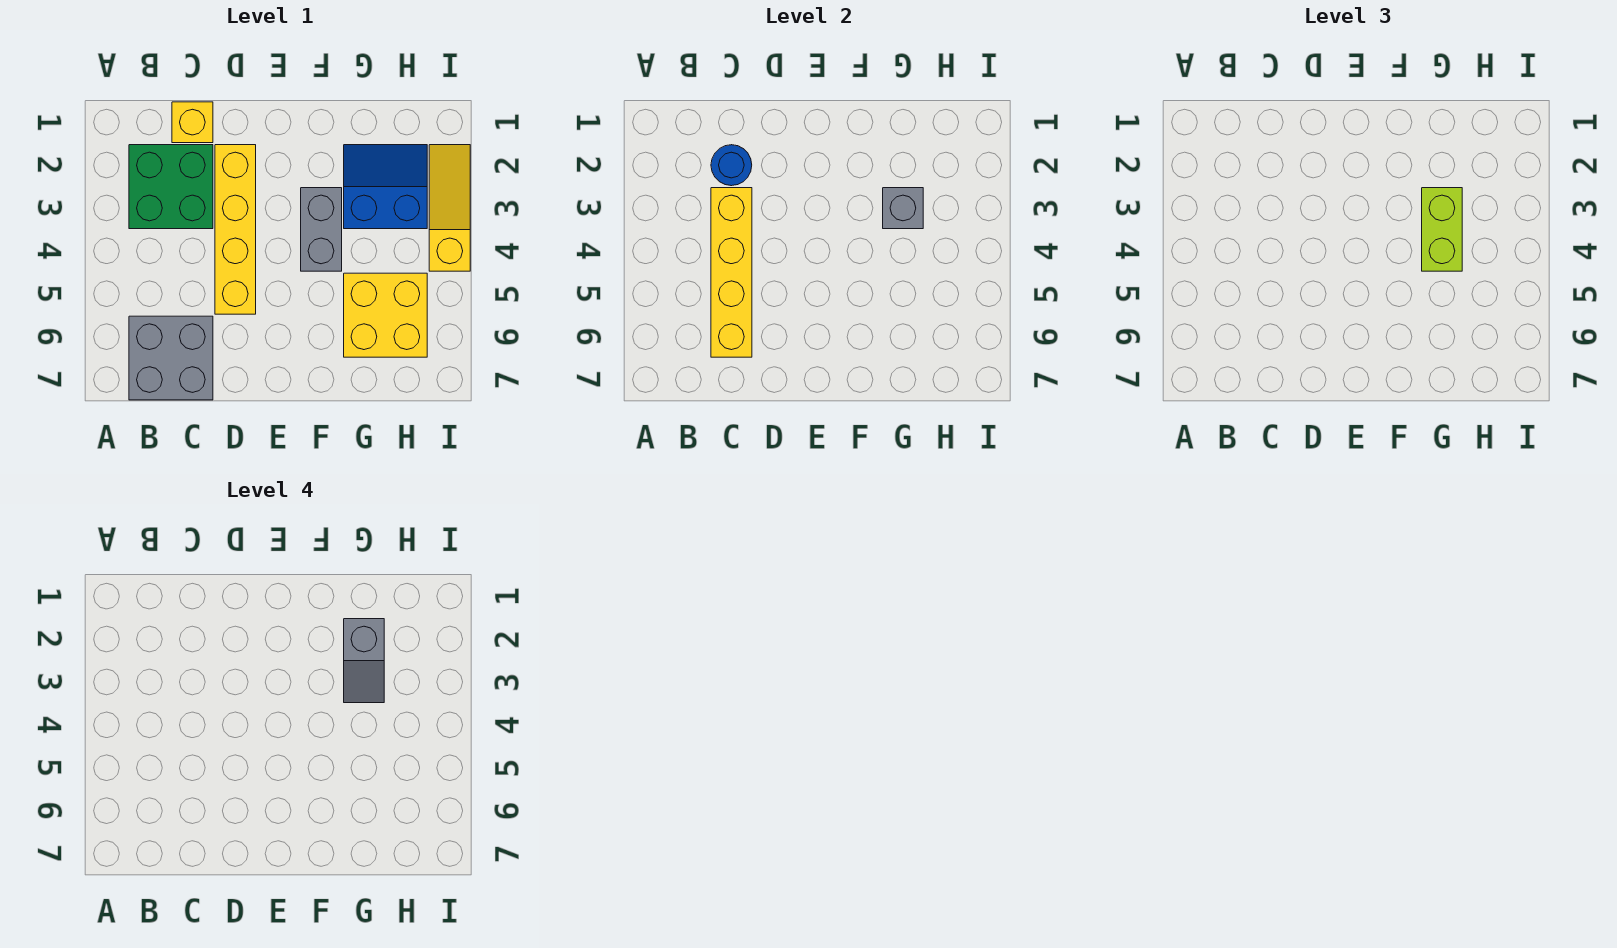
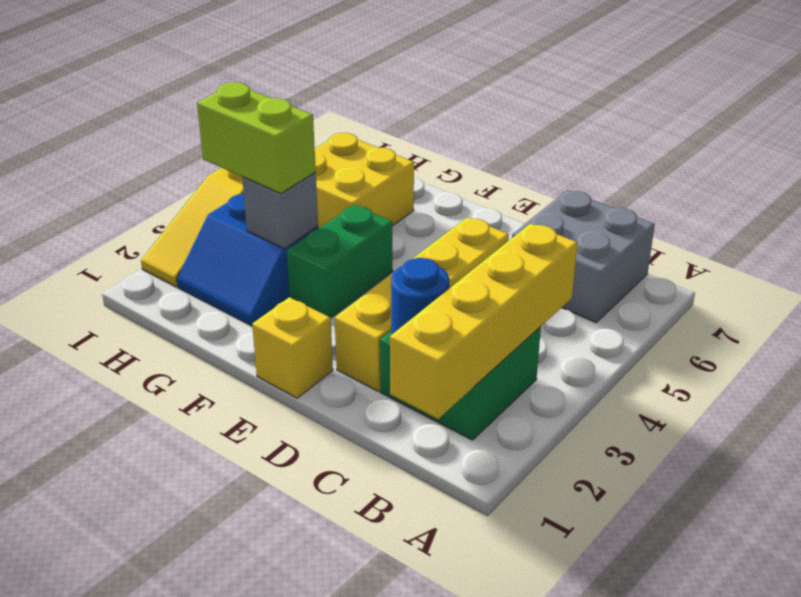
yellow brick C1 level 1 -> yellow brick E1 level 1
yellow brick C3:C6 level 2 -> yellow brick B1:B4 level 2
grey brick F3:F4 level 1 -> green brick F3:F4 level 1
grey slope G2:G3 level 4 top 2 -> none
lime brick G3:G4 level 3 -> lime brick G3:H3 level 3

